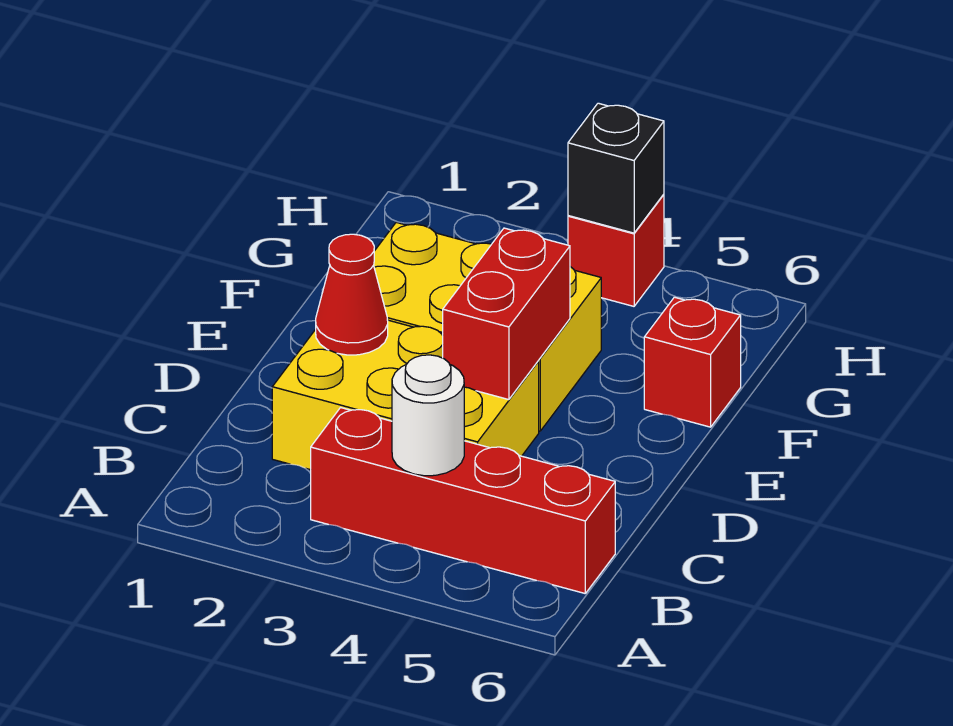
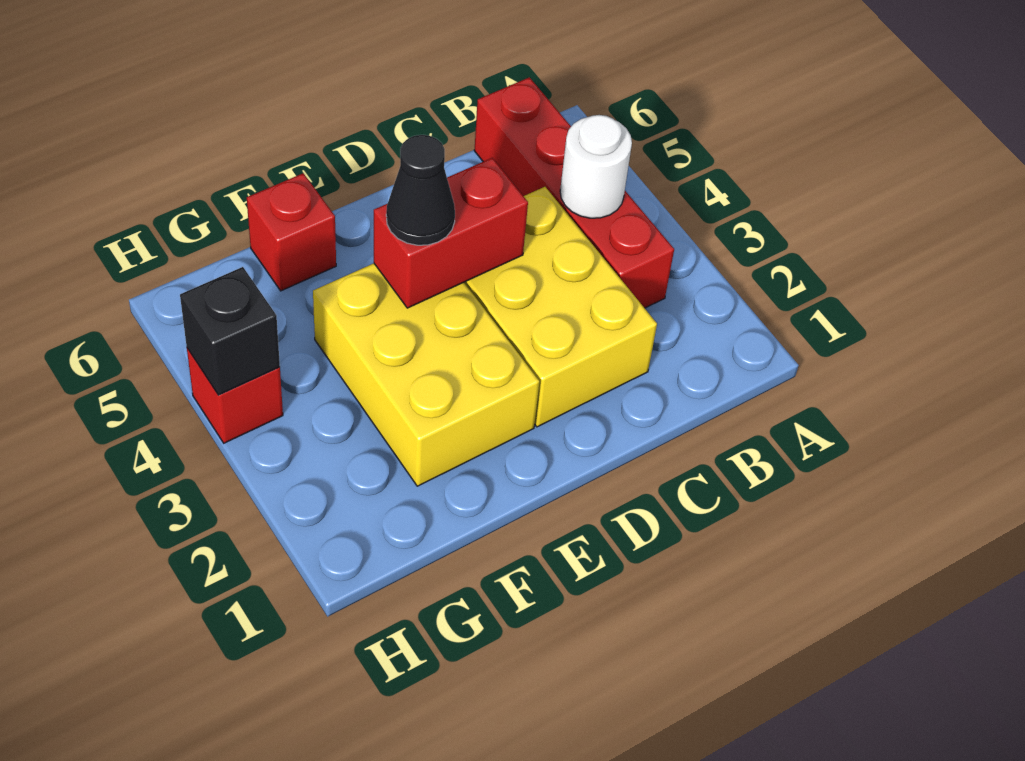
red cone D2 level 2 -> none
none -> black cone E4 level 3

